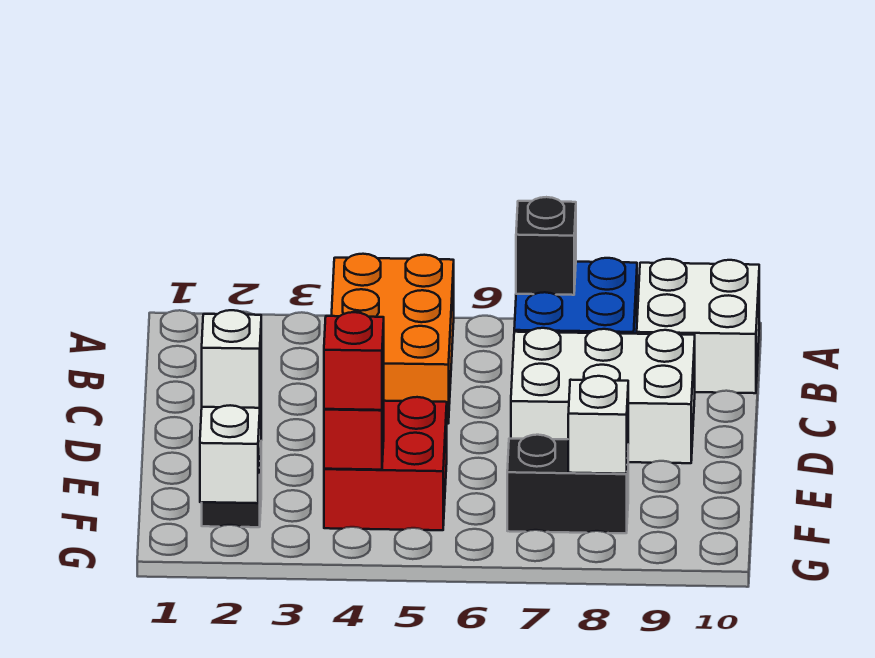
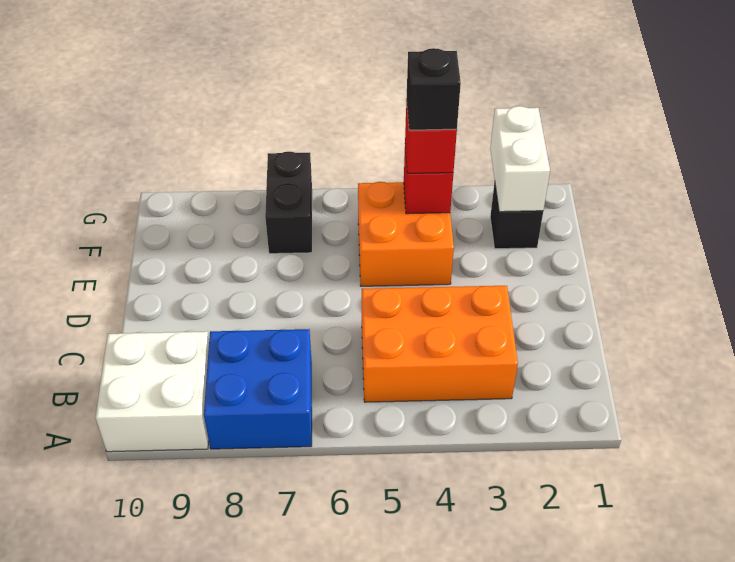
orange brick A4:C5 level 1 -> orange brick B3:C5 level 1
black brick A7 level 2 -> black brick F4 level 4
white brick C7:D9 level 1 -> none
red brick E4:F5 level 1 -> orange brick E4:F5 level 1
white brick F2 level 3 -> none
black brick F7:F8 level 1 -> black brick F7:G7 level 1
white brick F8 level 2 -> none

